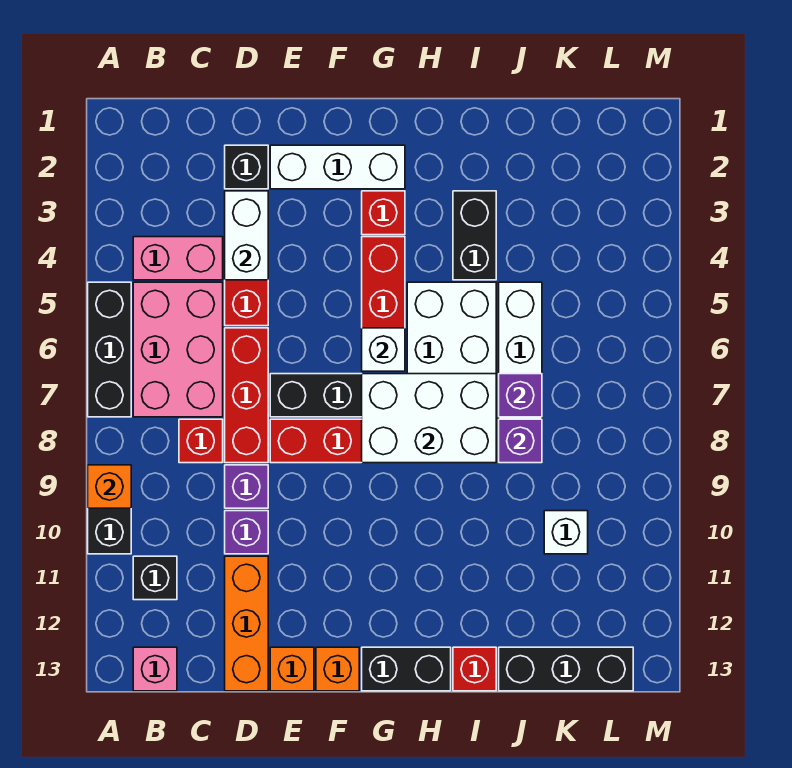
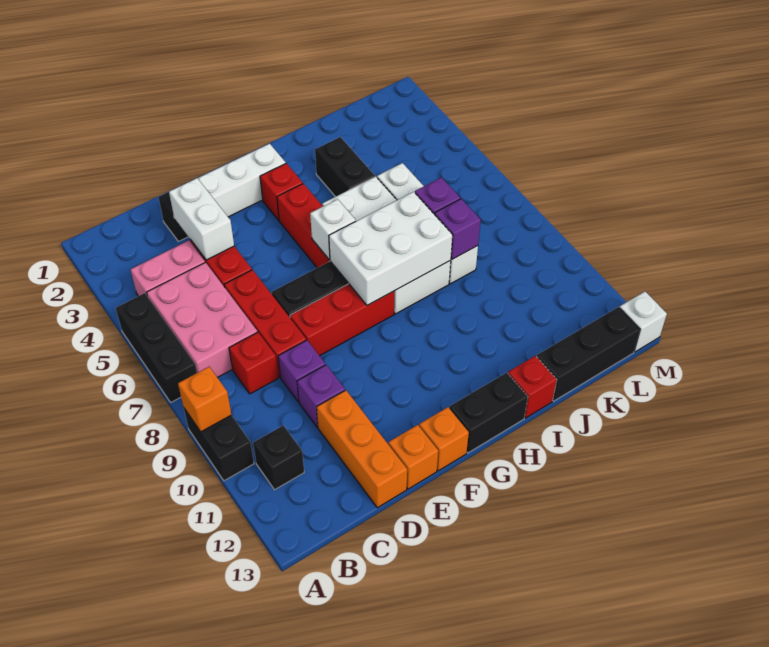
pink brick B13 level 1 -> none
white brick K10 level 1 -> white brick M13 level 1

